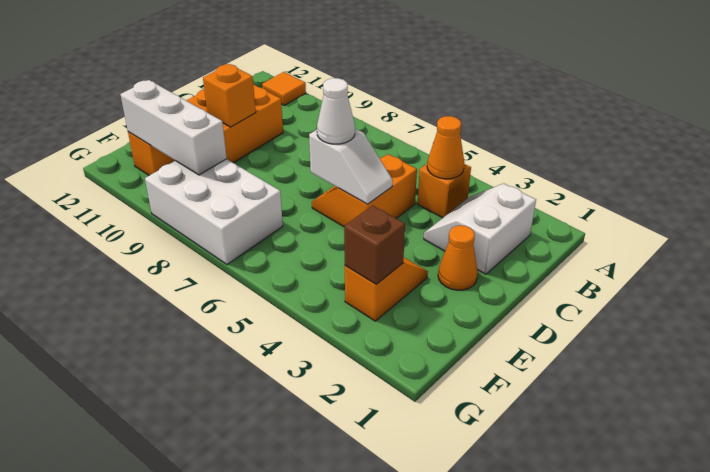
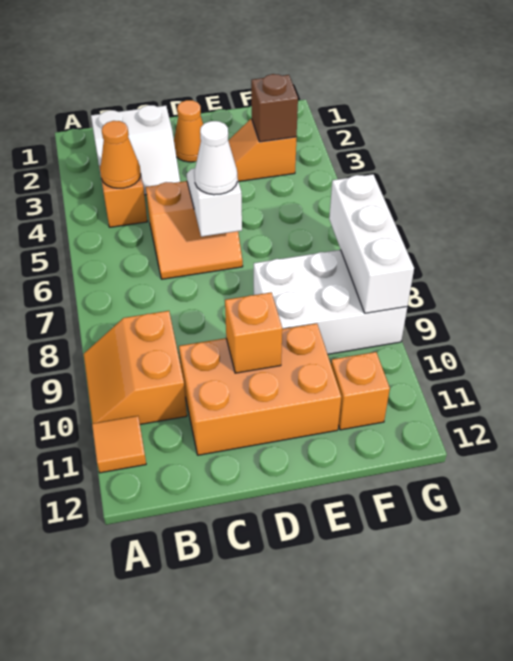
none -> orange slope A9:B10 level 1 top B
white brick F7:G9 level 1 -> white brick E8:G9 level 1
white brick F9:F11 level 2 -> white brick G7:G9 level 2

